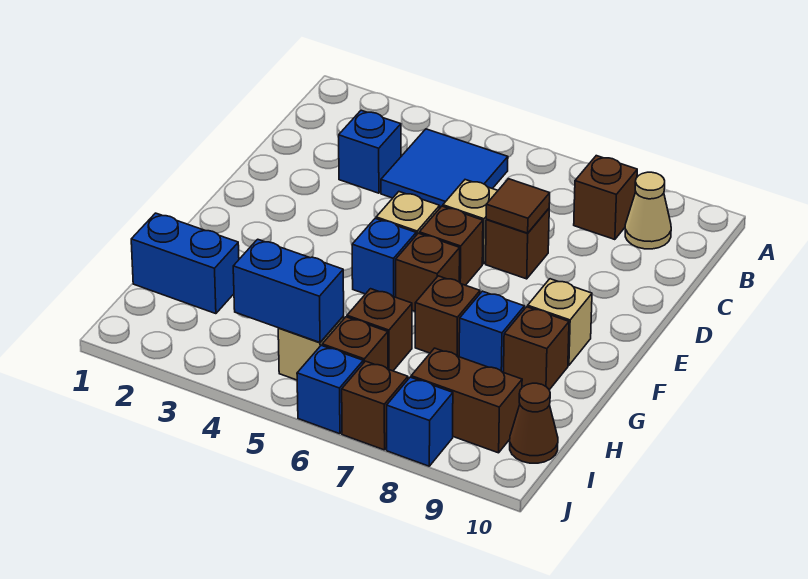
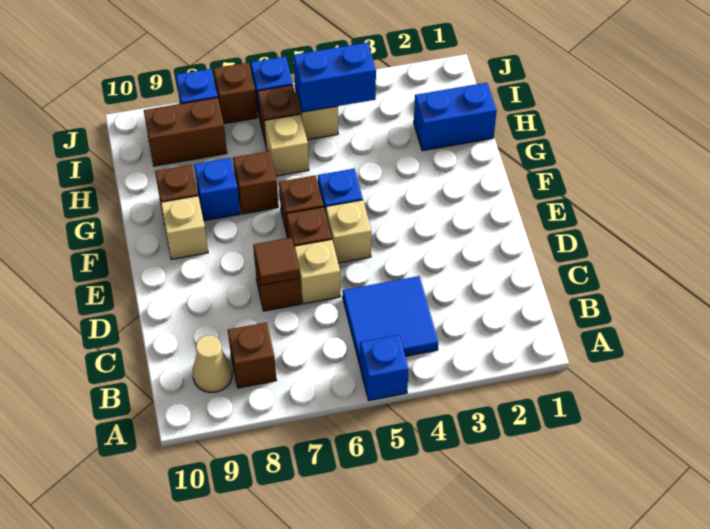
blue brick C3 level 1 -> blue brick A5 level 1
brown brick H6 level 1 -> tan brick H6 level 1
brown cone I10 level 1 -> none

